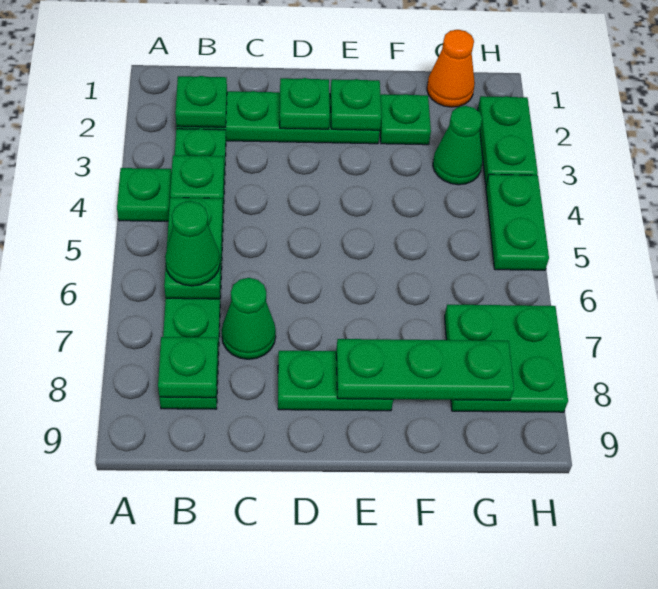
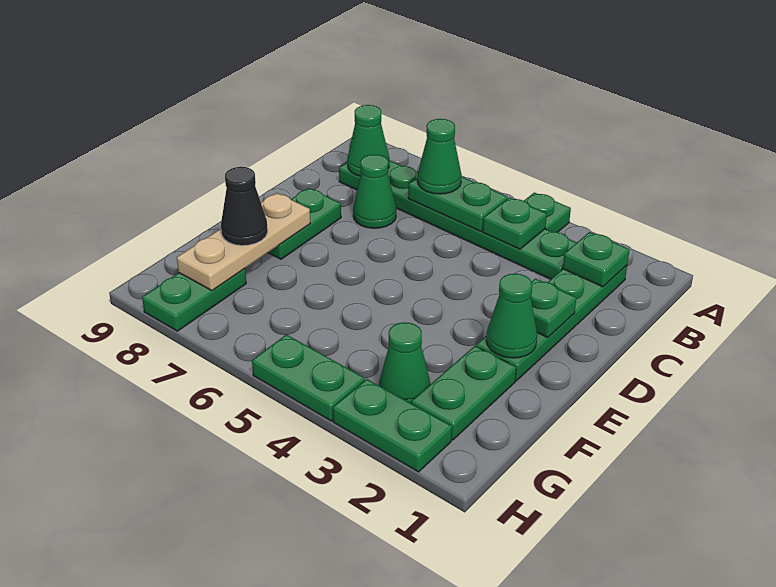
green plate B8 level 2 -> green cone B8 level 2
green plate E2 level 2 -> green cone E2 level 2
green plate E8:G8 level 2 -> tan plate E8:G8 level 2
green plate F2 level 1 -> green plate F2:G2 level 1
none -> black cone F8 level 3
orange cone G1 level 1 -> none
green plate G7:H8 level 1 -> green plate G8:H8 level 1

